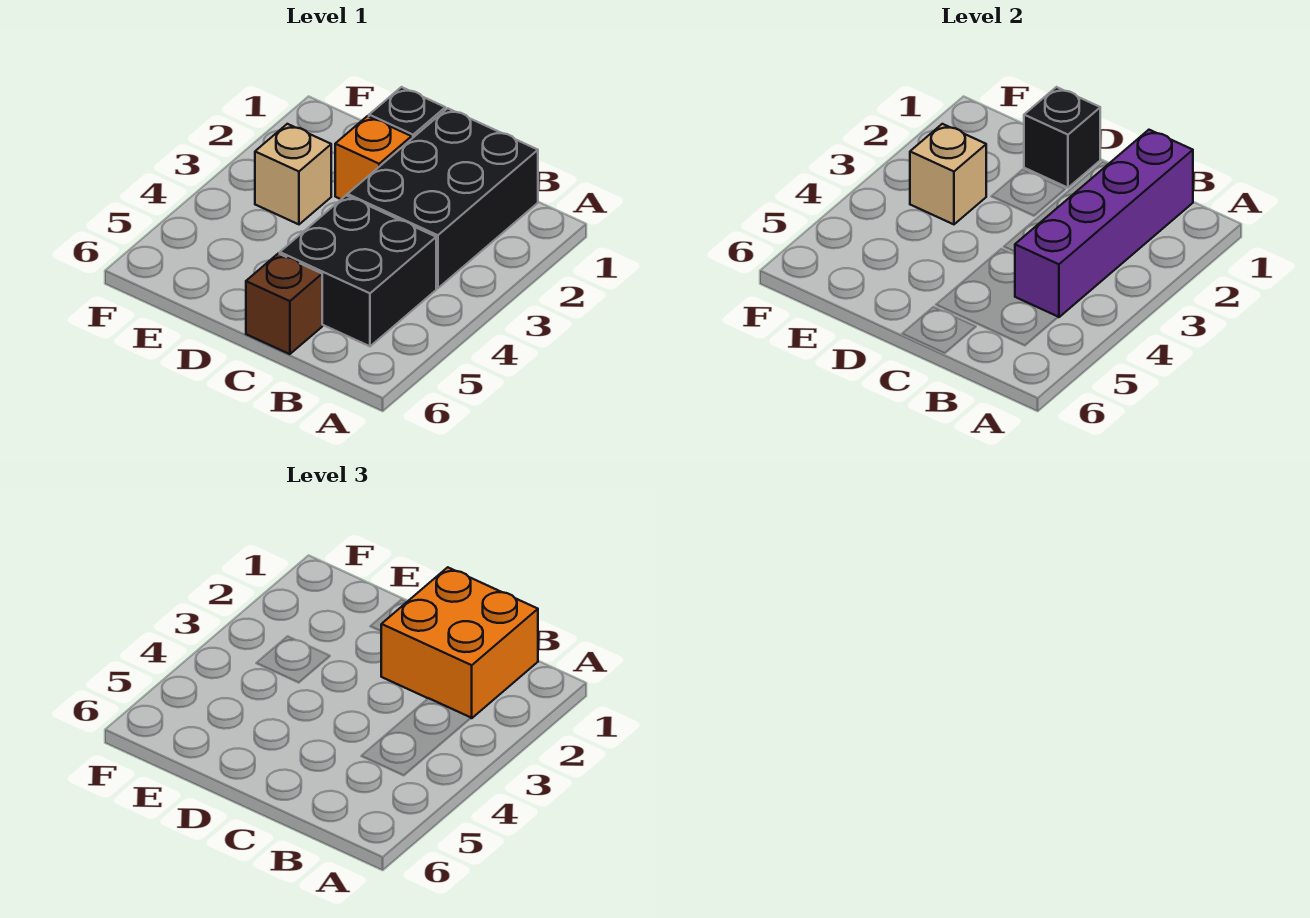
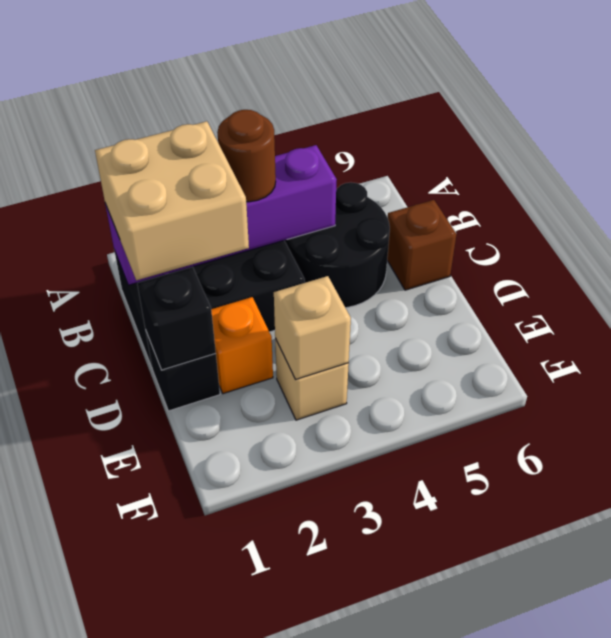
orange brick B1:C2 level 3 -> tan brick B1:C2 level 3
none -> brown round brick B3 level 3
black brick B4:C5 level 1 -> black round brick B4:C5 level 1

